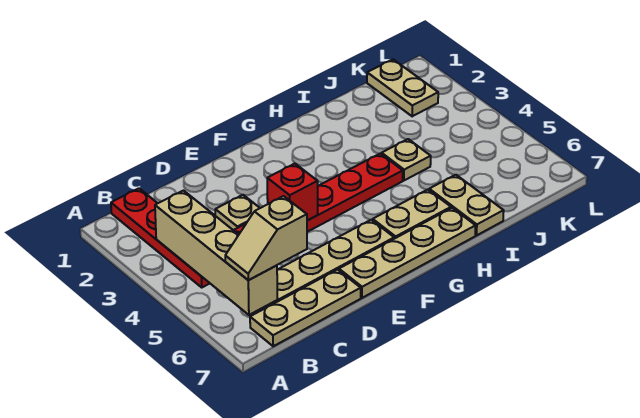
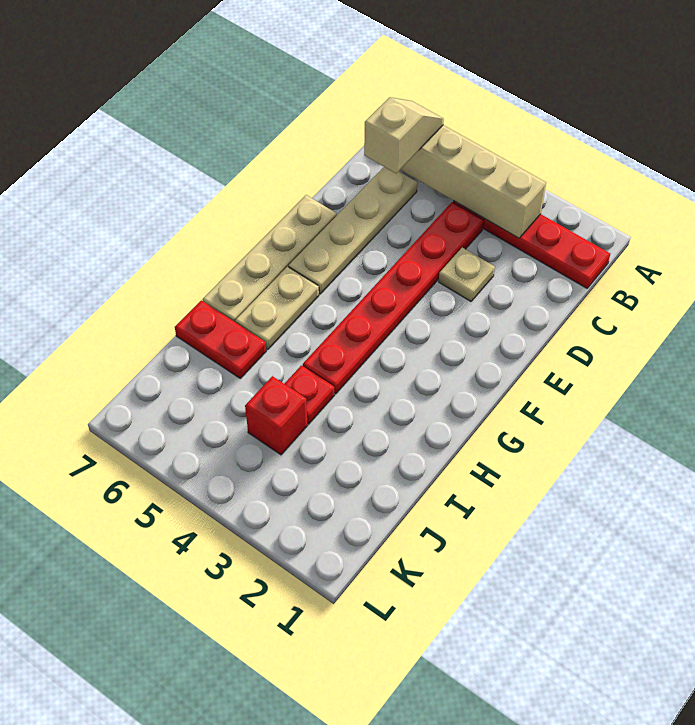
tan plate B7:D7 level 1 -> none
red brick E4 level 2 -> red brick J4 level 1
tan plate I4 level 1 -> red plate I4 level 1
tan plate I6:I7 level 1 -> red plate I6:I7 level 1
tan plate K1:K2 level 1 -> none

